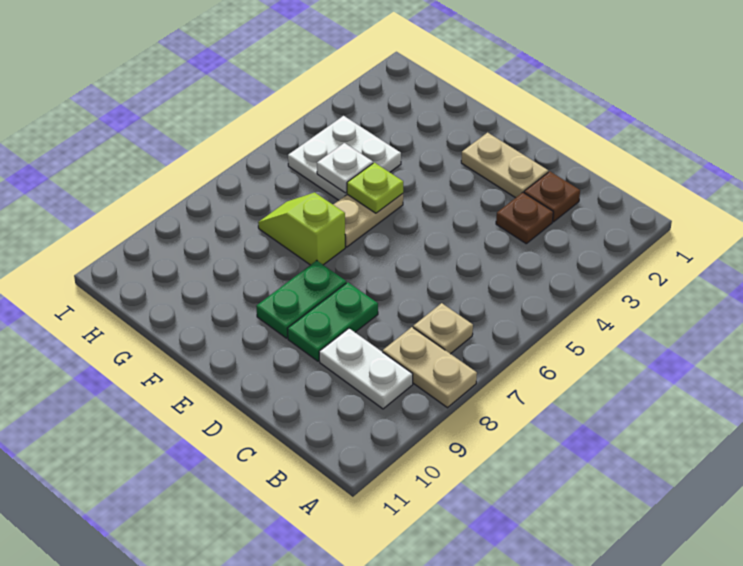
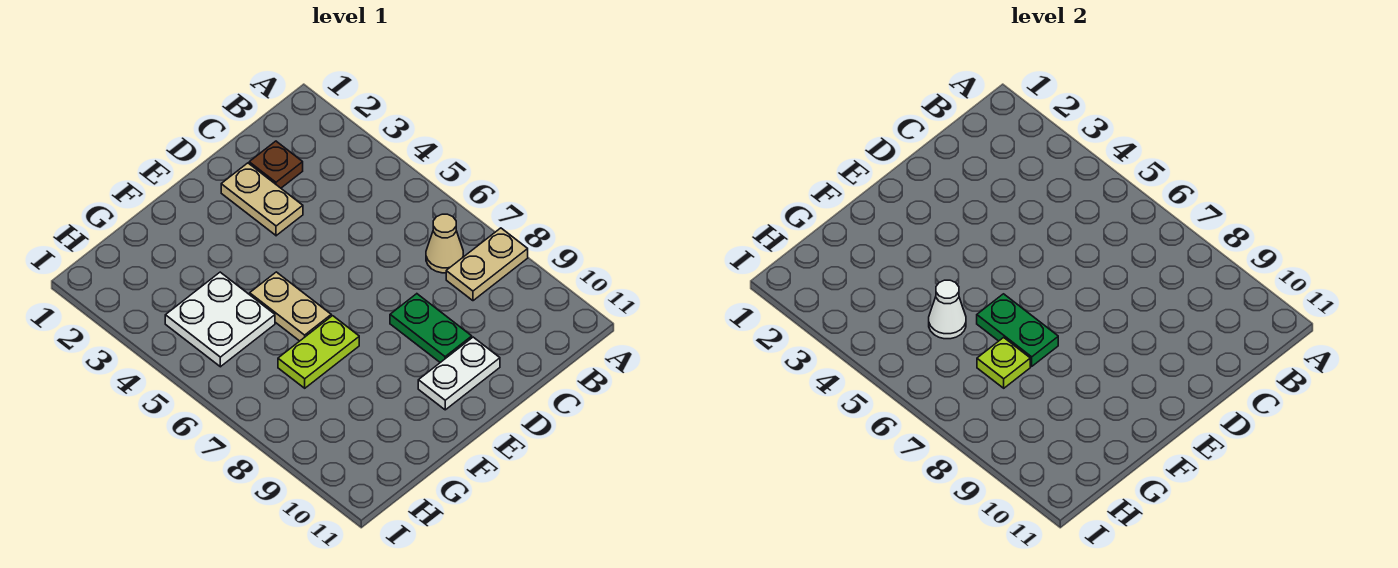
tan plate B7 level 1 -> tan cone B7 level 1
white plate B9:C9 level 1 -> white plate D10:E10 level 1
brown plate C3 level 1 -> none
tan plate D2:E2 level 1 -> tan plate D2:D3 level 1
green plate E8:E9 level 1 -> green plate F6:F7 level 2
lime plate F5 level 2 -> lime plate G7 level 2
lime slope F7:G7 level 1 top F -> lime plate F7:G7 level 1
white plate G5 level 2 -> white cone G5 level 2

